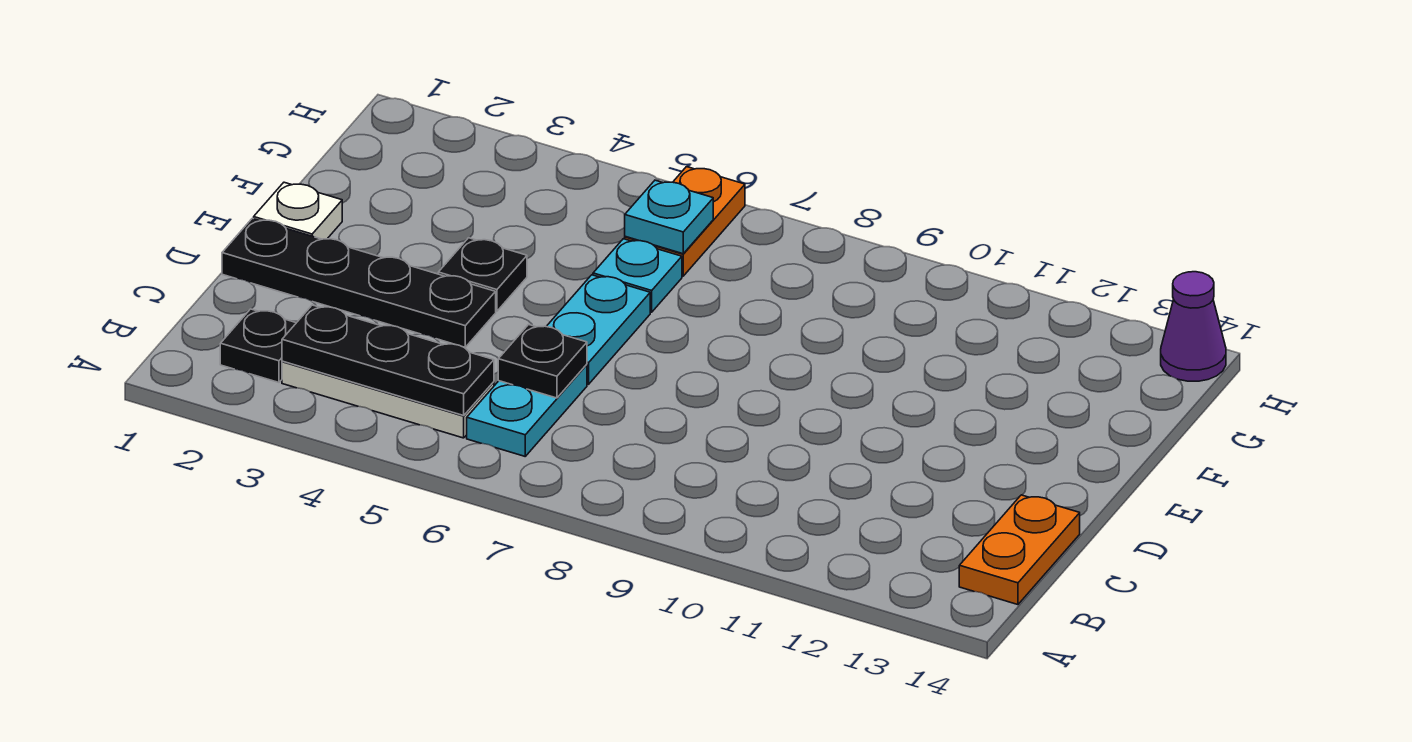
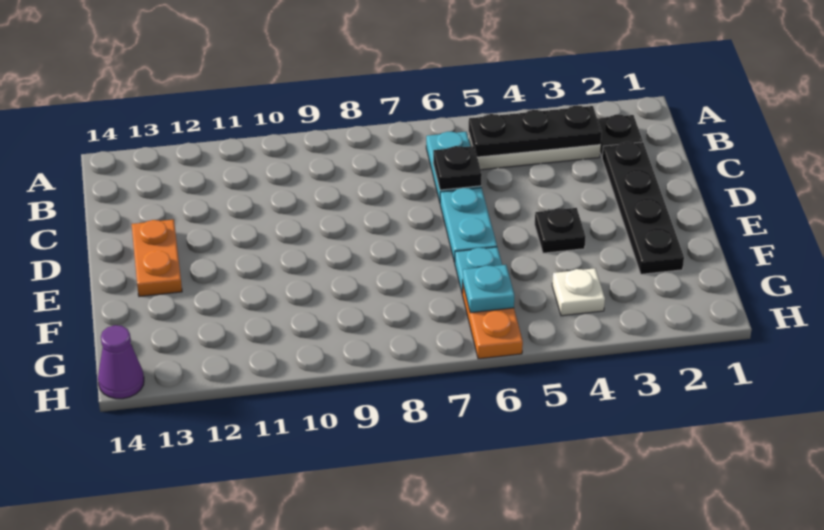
orange plate B14:C14 level 1 -> orange plate D13:E13 level 1
black plate D1:D4 level 1 -> black plate C2:F2 level 1
white plate E1 level 1 -> white plate G4 level 1

